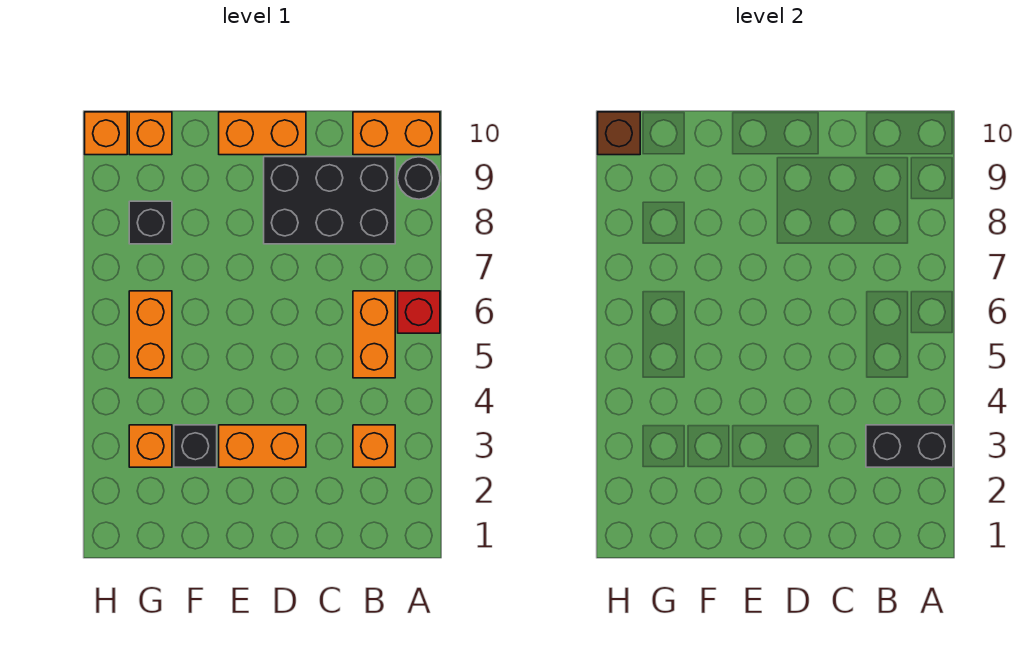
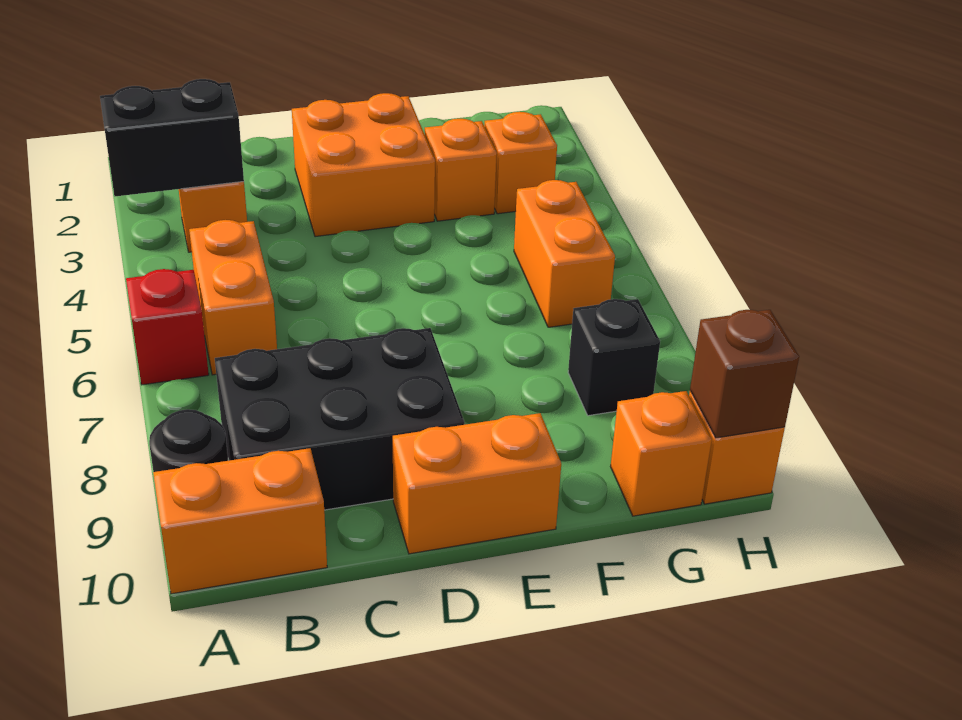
orange brick D3:E3 level 1 -> orange brick D2:E3 level 1
black brick F3 level 1 -> orange brick F3 level 1

